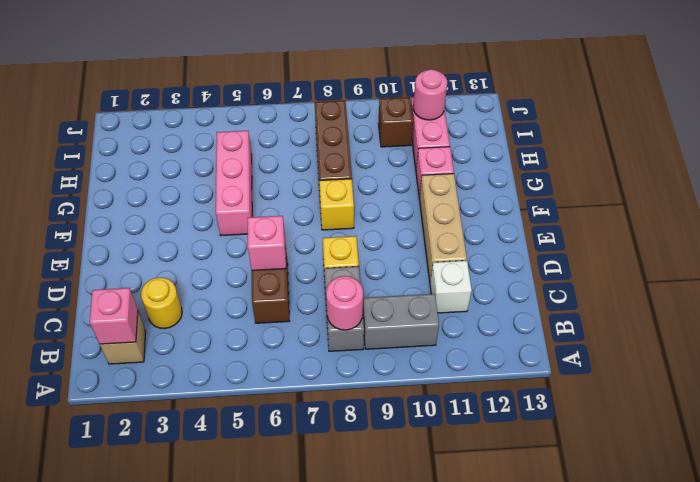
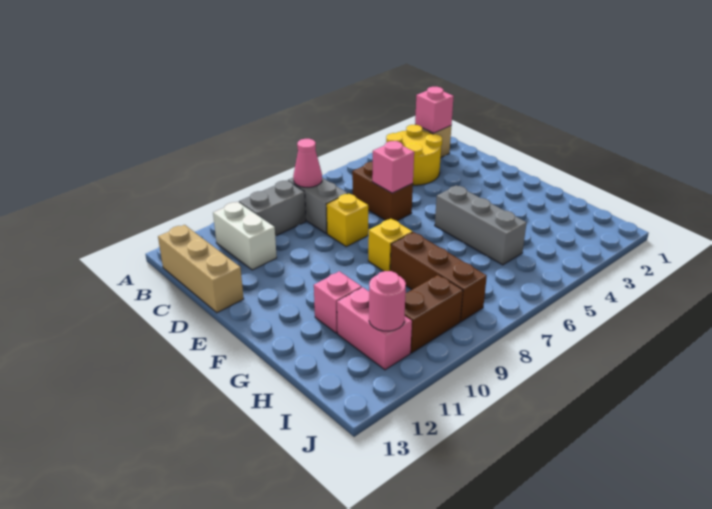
pink round brick B8 level 2 -> pink cone B8 level 2
yellow round brick C3 level 1 -> yellow round brick B3:C4 level 1
white brick C11 level 1 -> white brick B11:C11 level 1
tan brick D11:F11 level 1 -> tan brick B13:D13 level 1
pink brick F5:H5 level 1 -> grey brick F5:H5 level 1
brown brick I10 level 1 -> brown brick I9:I10 level 1

